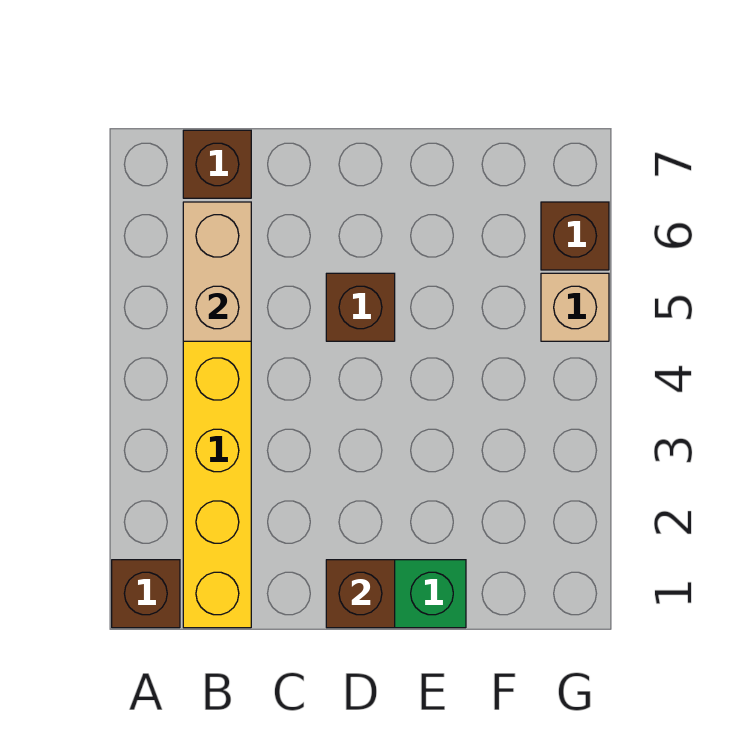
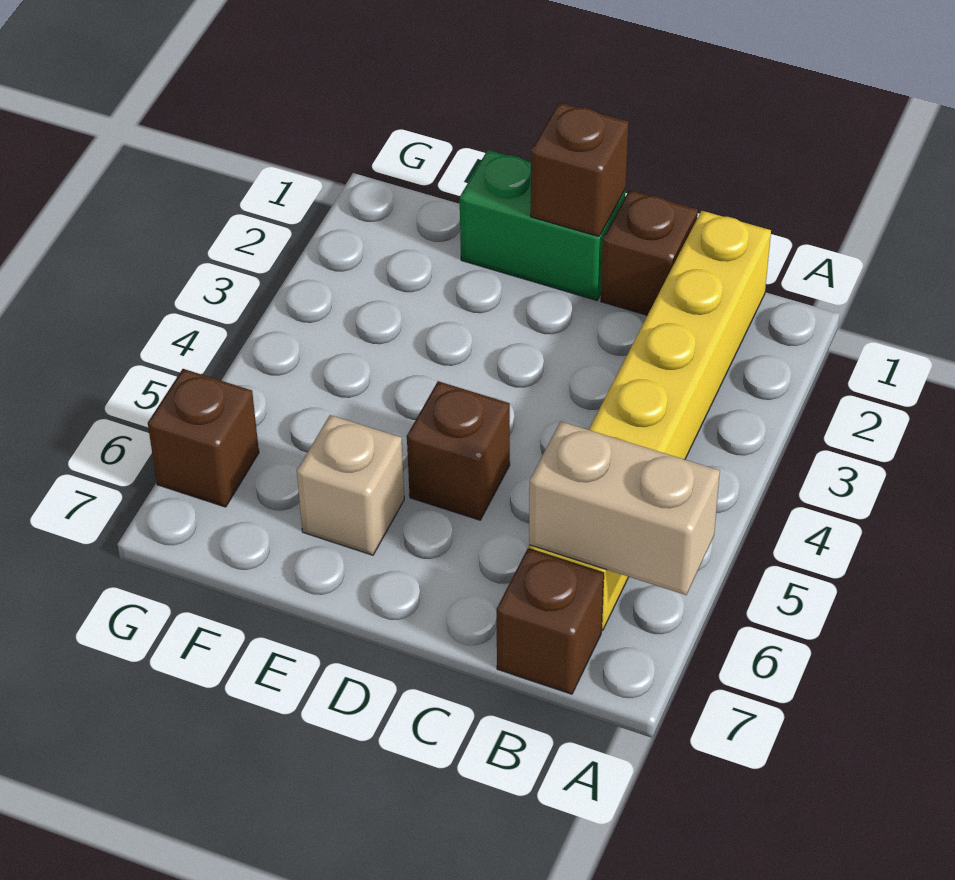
brown brick A1 level 1 -> brown brick C1 level 1
tan brick B5:B6 level 2 -> tan brick A6:B6 level 2
tan brick G5 level 1 -> tan brick E6 level 1

